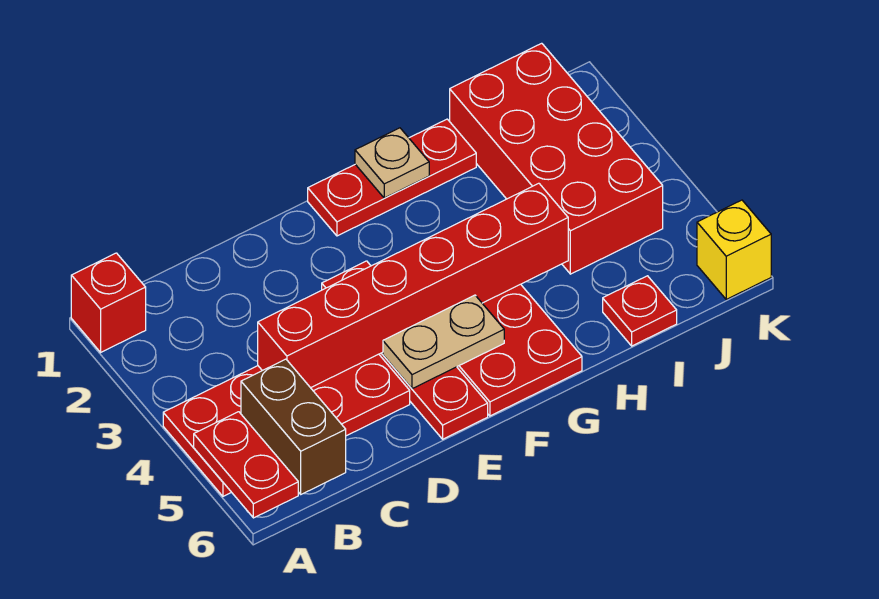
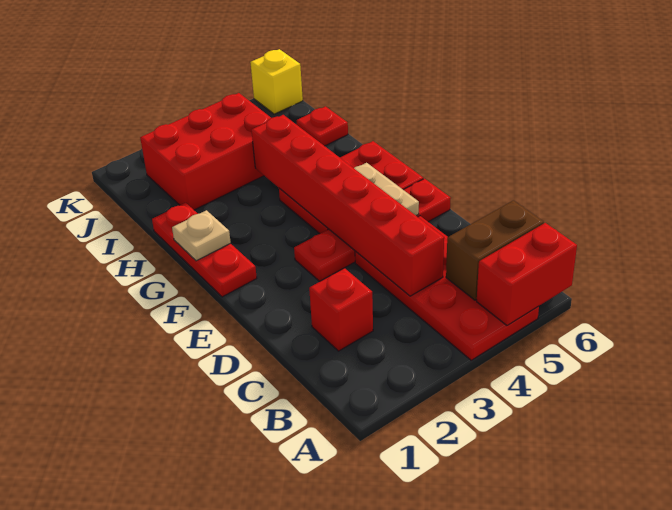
red brick A1 level 1 -> red brick C2 level 1
red plate A5:A6 level 2 -> red brick A5:A6 level 2
red brick I1:J4 level 1 -> red brick I2:J4 level 1

